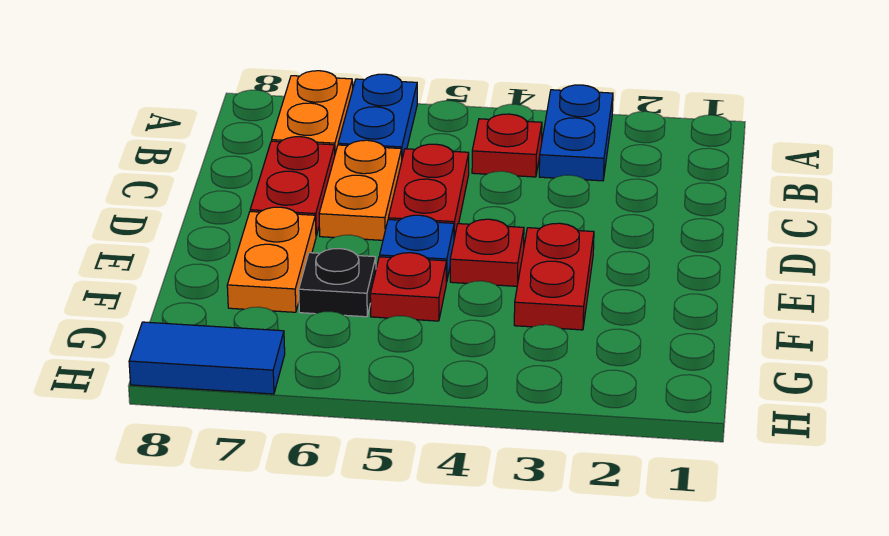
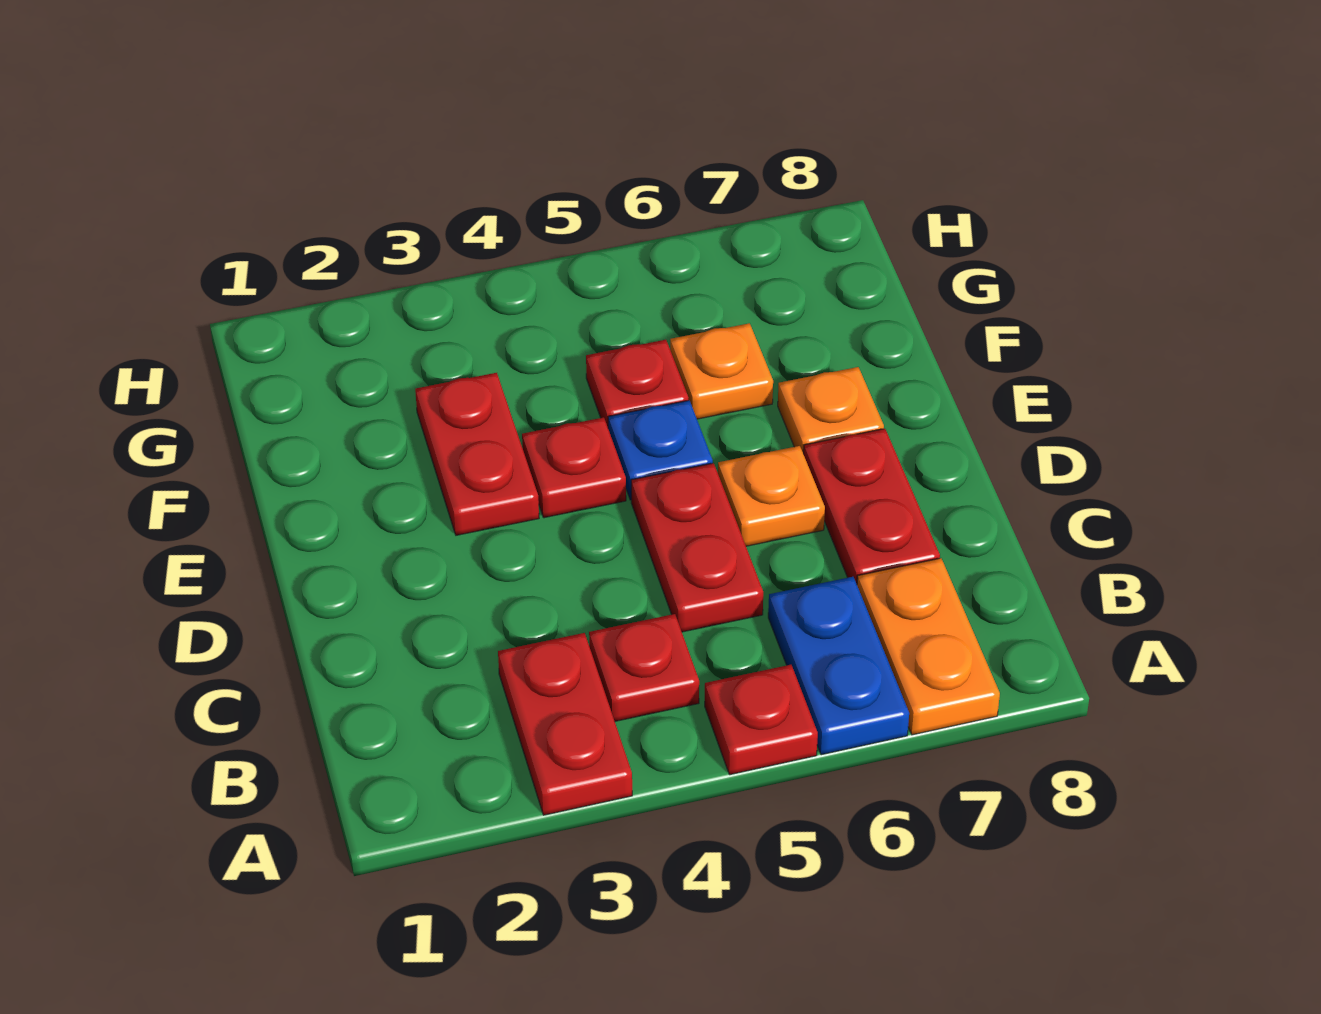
blue plate A3:B3 level 1 -> red plate A3:B3 level 1
none -> red plate A5 level 1
orange plate C6:D6 level 1 -> orange plate D6 level 1
orange plate E7:F7 level 1 -> orange plate E7 level 1
black plate F6 level 1 -> orange plate F6 level 1
blue tile H7:H8 level 1 -> none

